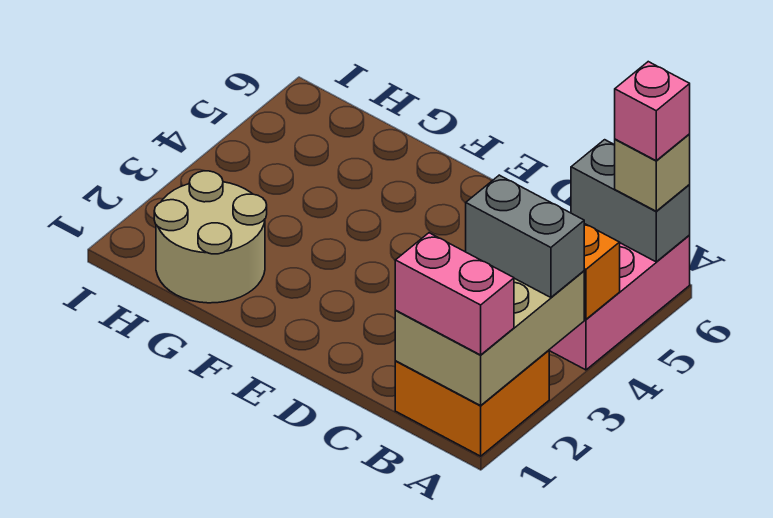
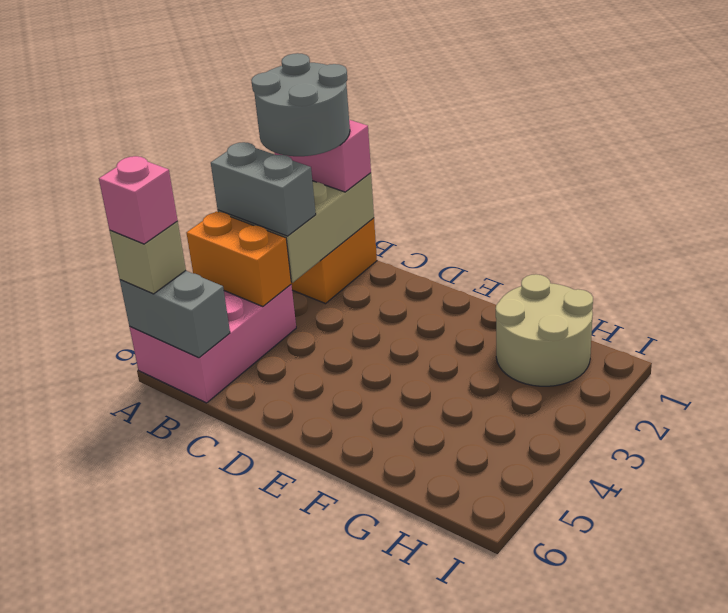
none -> grey round brick A1:B2 level 4

